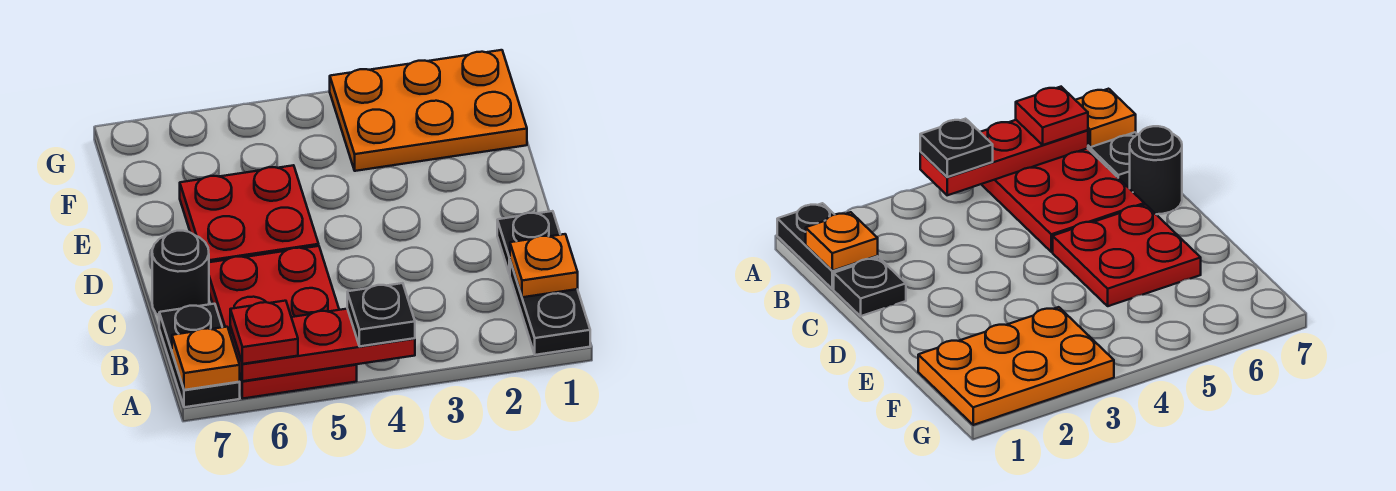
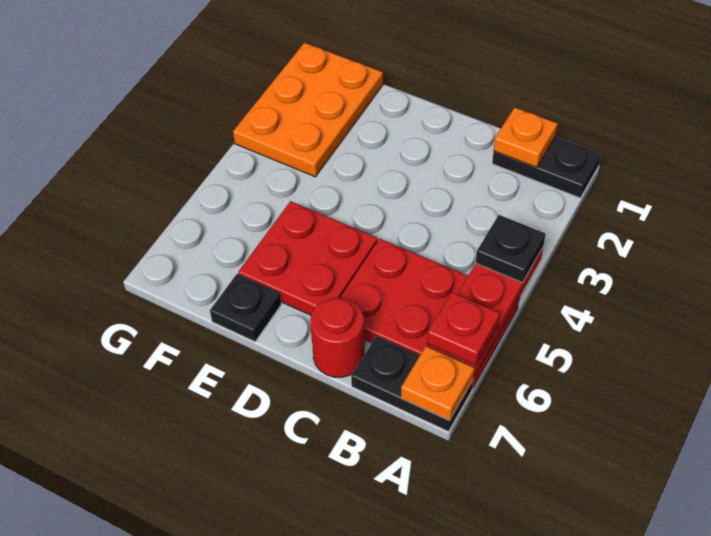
black plate C1 level 1 -> black plate E7 level 1
black round brick C7 level 1 -> red round brick C7 level 1

